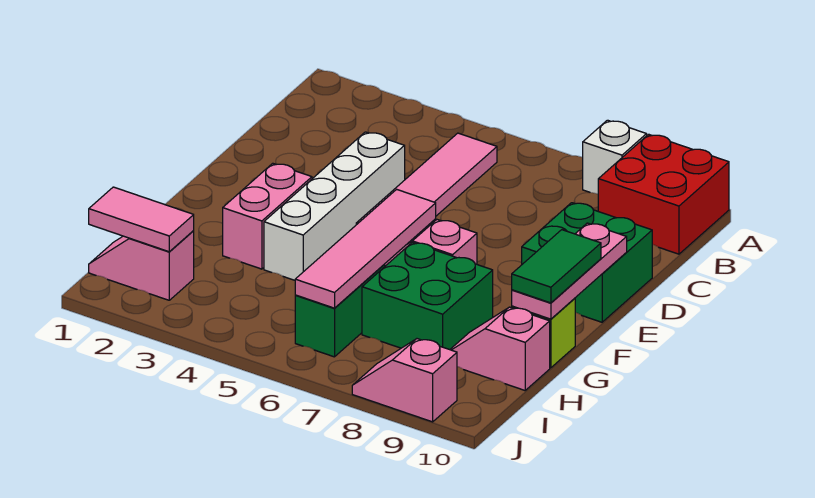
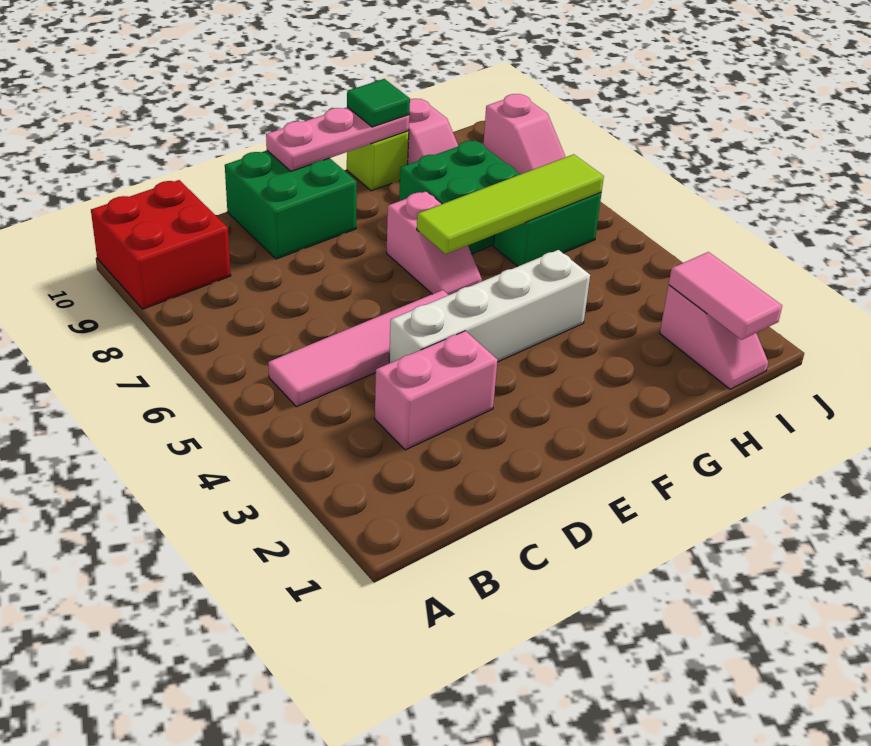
white brick A8 level 1 -> none
pink brick F3:G3 level 1 -> pink brick C3:D3 level 1
pink tile F6:I6 level 2 -> lime tile F6:I6 level 2
green tile F10:G10 level 3 -> green tile G10 level 3

